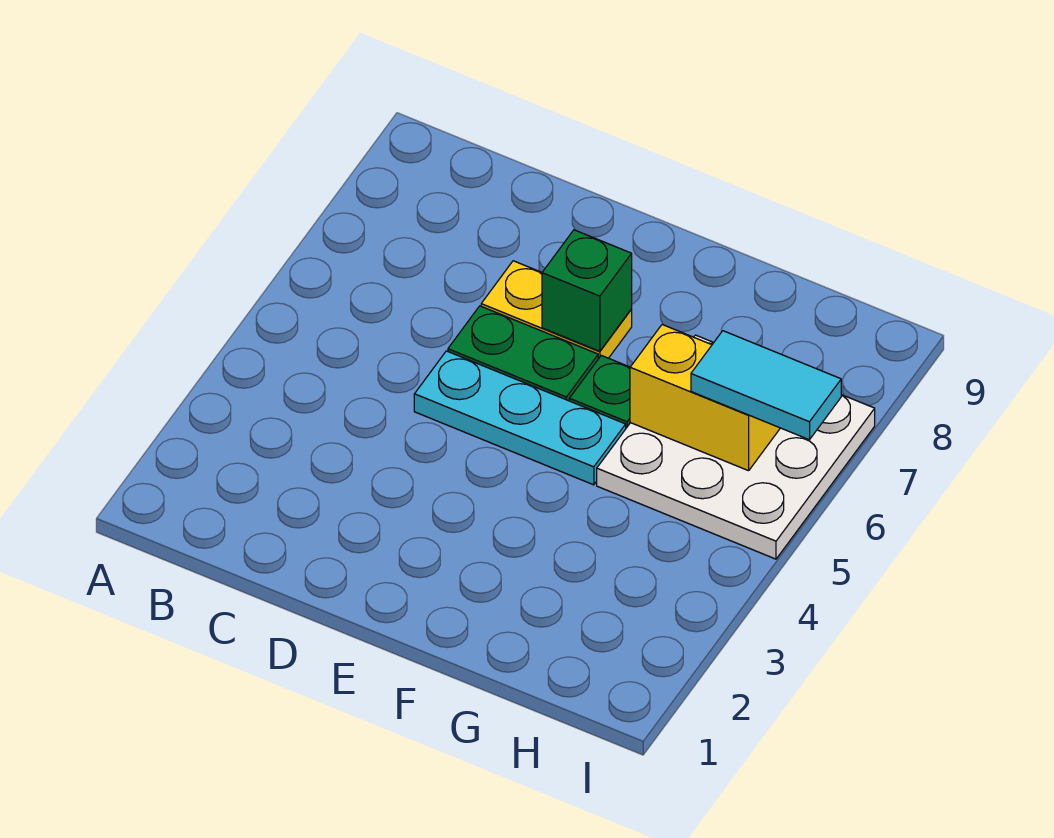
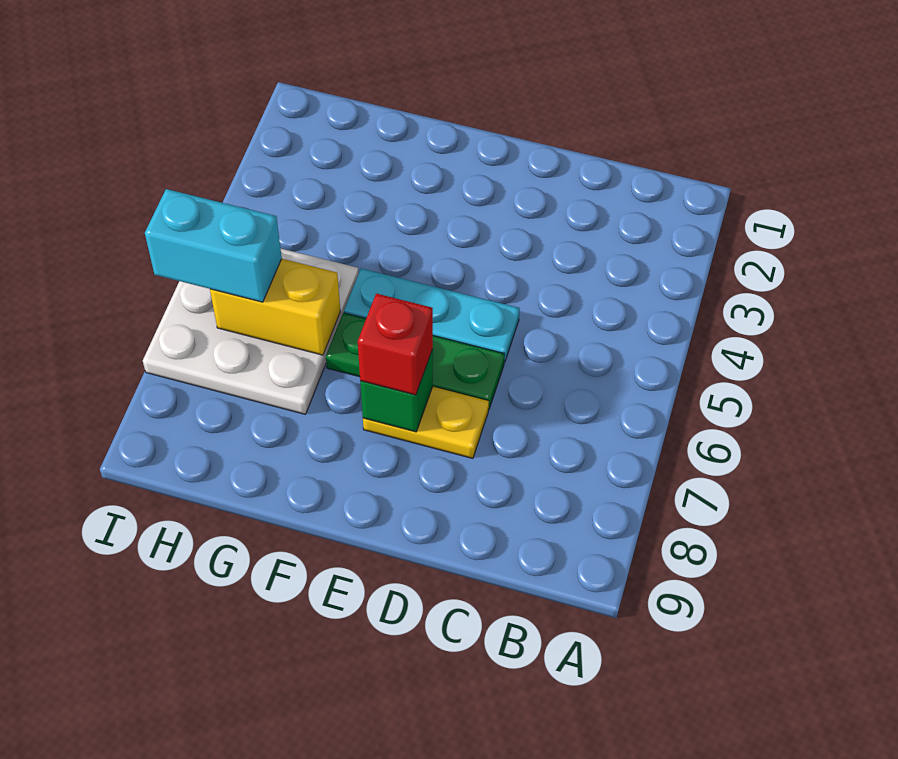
none -> red brick E7 level 3
cyan tile H6:I6 level 3 -> cyan brick H6:I6 level 3

